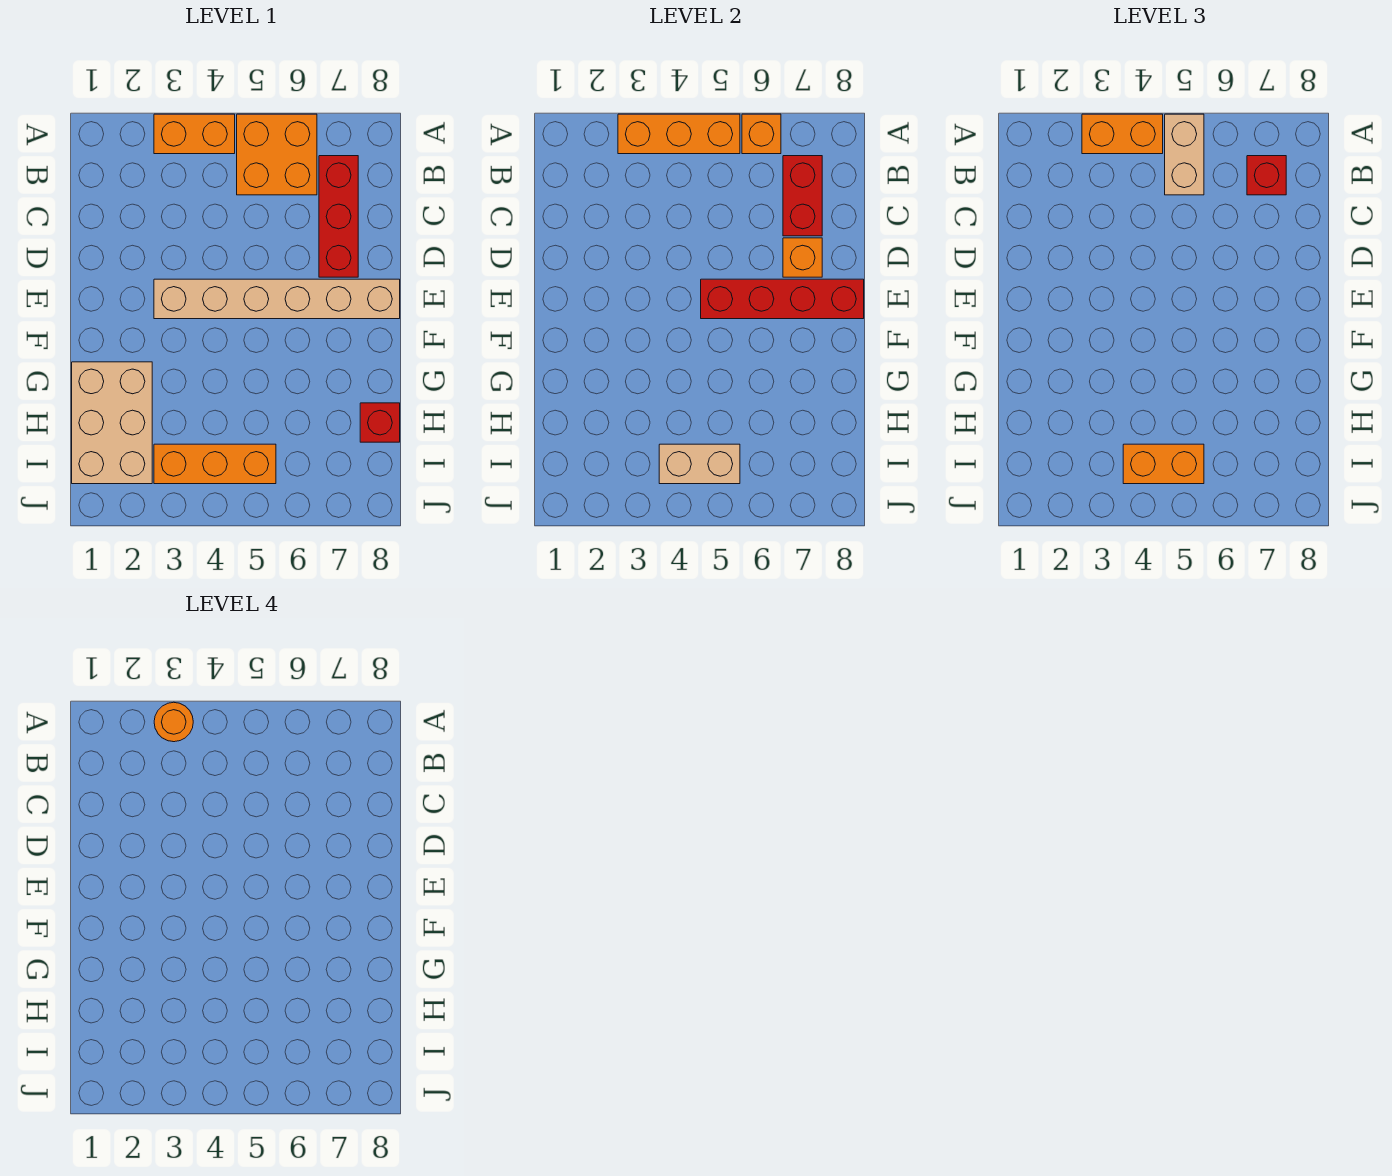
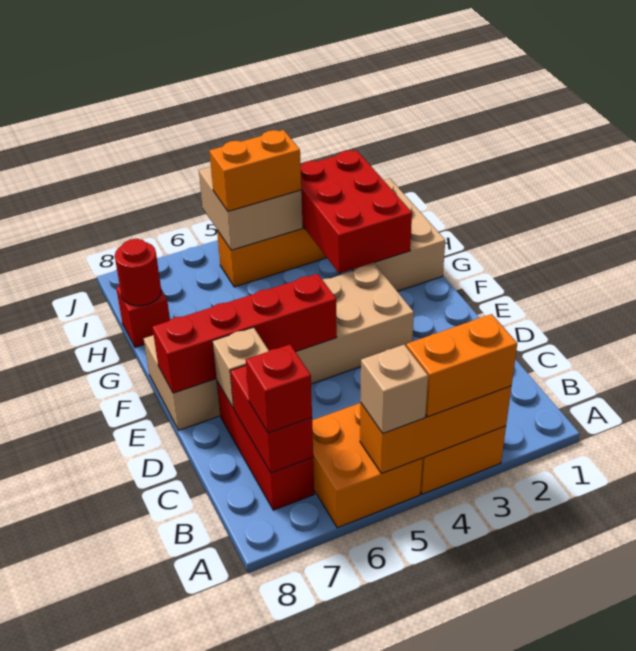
orange round brick A3 level 4 -> none
tan brick A5:B5 level 3 -> tan brick A5 level 3
orange brick A6 level 2 -> none
orange brick D7 level 2 -> tan brick D7 level 2
tan brick E3:E8 level 1 -> tan brick E3:F8 level 1
none -> red brick G2:I3 level 2
none -> red round brick H8 level 2
tan brick I4:I5 level 2 -> tan brick I4:J5 level 2

